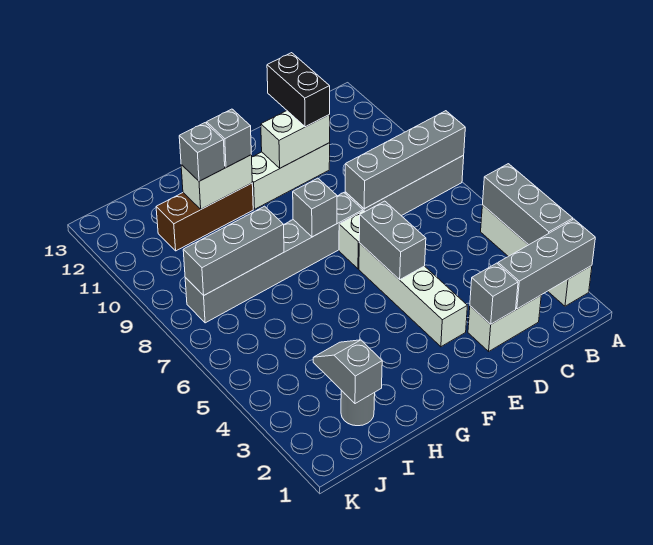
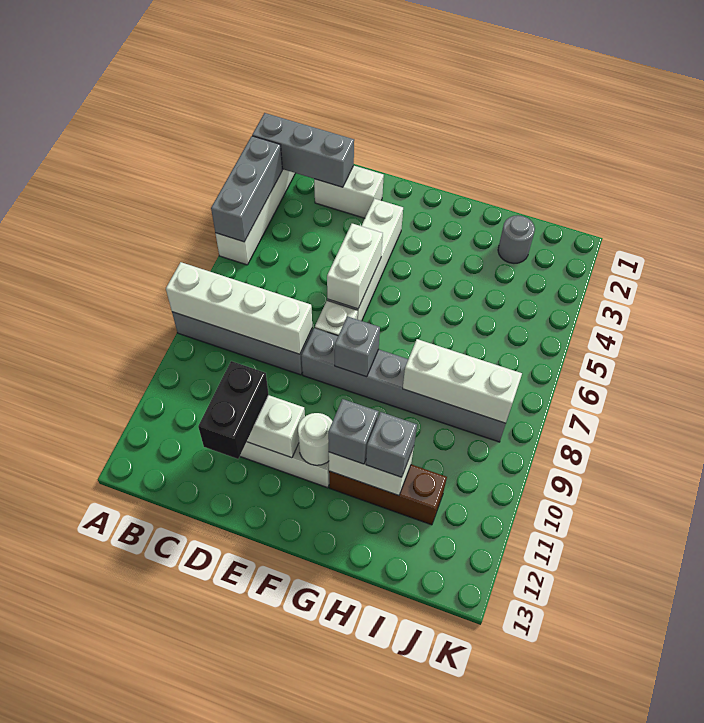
grey brick A8:D8 level 2 -> white brick A8:D8 level 2
grey brick D2 level 2 -> none
grey brick E5:E6 level 2 -> white brick E5:E6 level 2
none -> white round brick F11 level 2
grey brick H8:J8 level 2 -> white brick H8:J8 level 2
grey slope I2:I3 level 2 top 2 -> none

